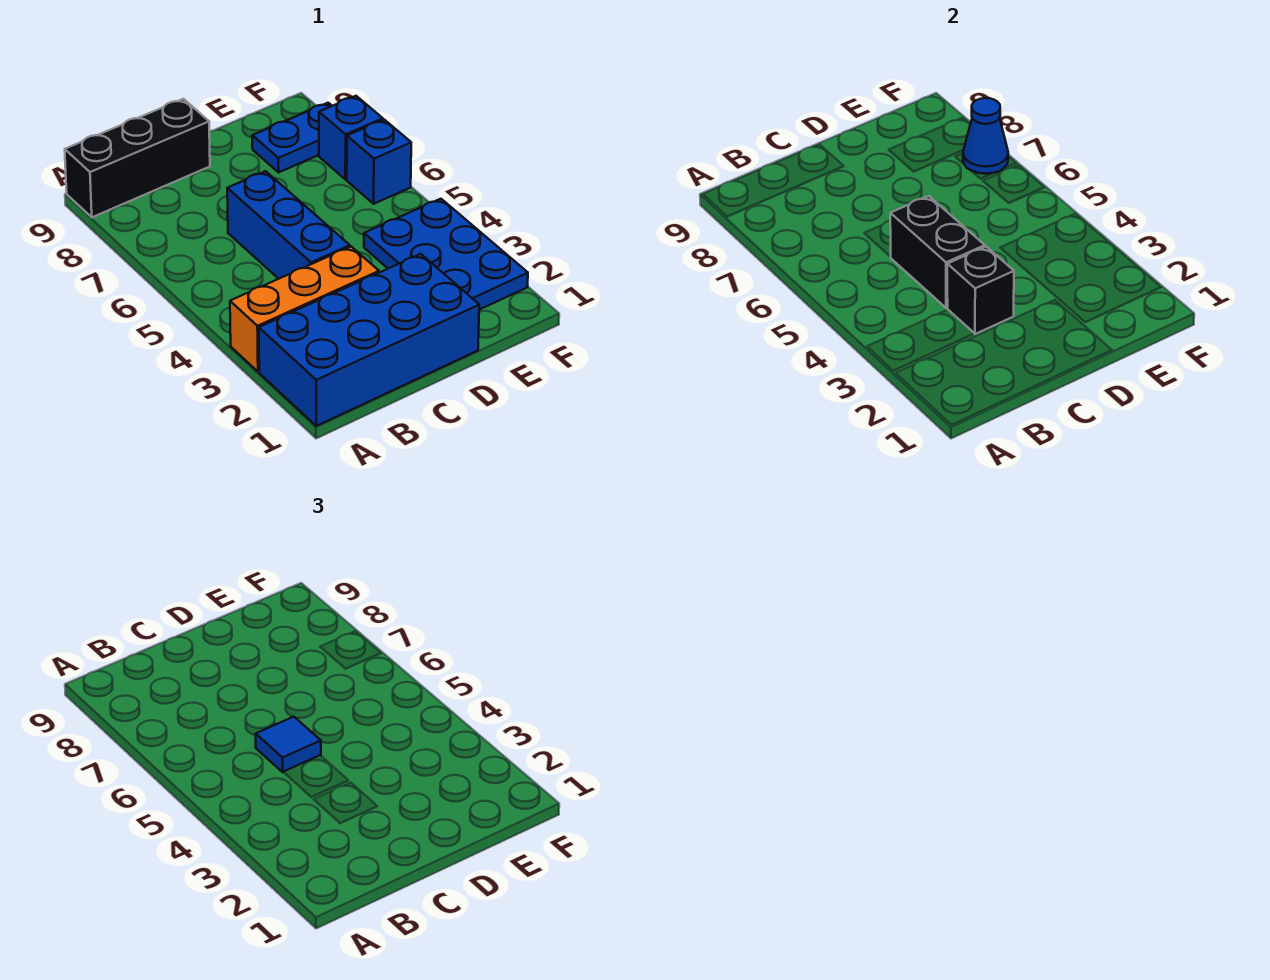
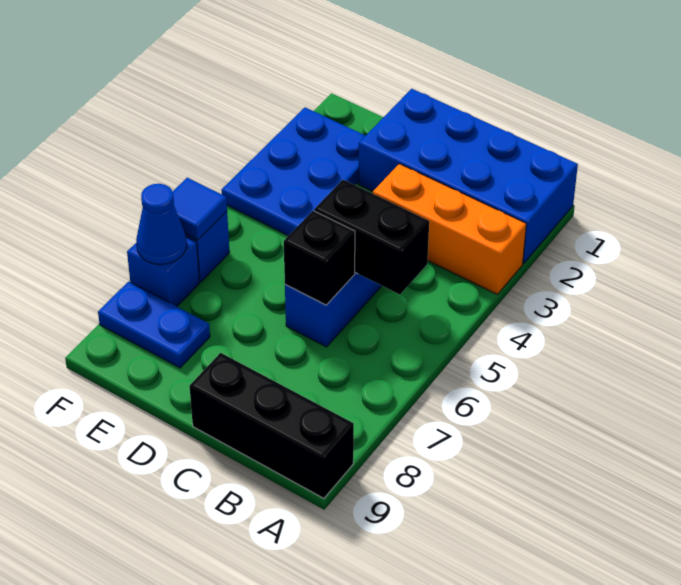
black brick C3 level 2 -> black brick C6 level 2
black brick C4:C5 level 2 -> black brick B5:C5 level 2
blue tile C5 level 3 -> blue tile F6 level 2

